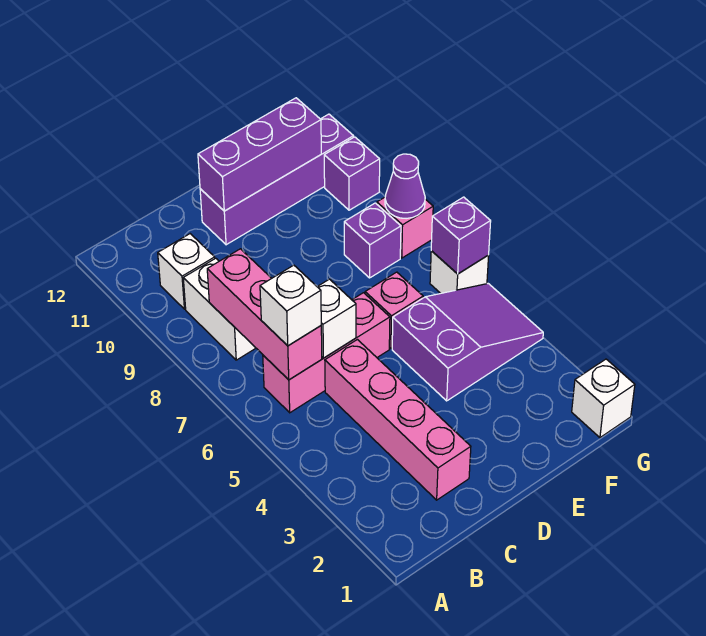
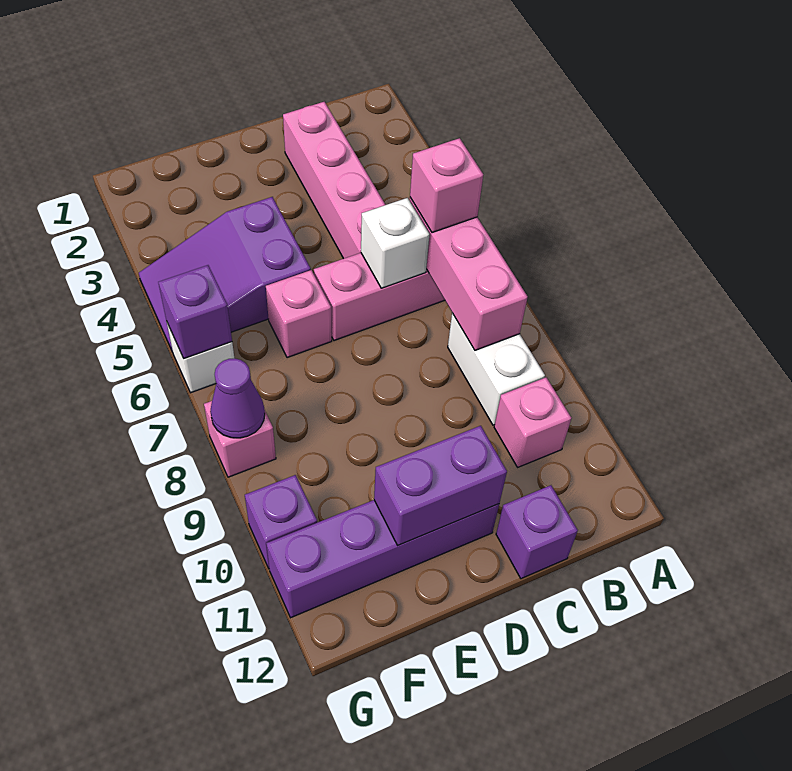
white brick B6 level 3 -> pink brick B6 level 3
white brick B10 level 1 -> pink brick B10 level 1
purple brick D11:F11 level 2 -> purple brick D11:E11 level 2
purple brick F8 level 1 -> purple brick C12 level 1
white brick G1 level 1 -> none

